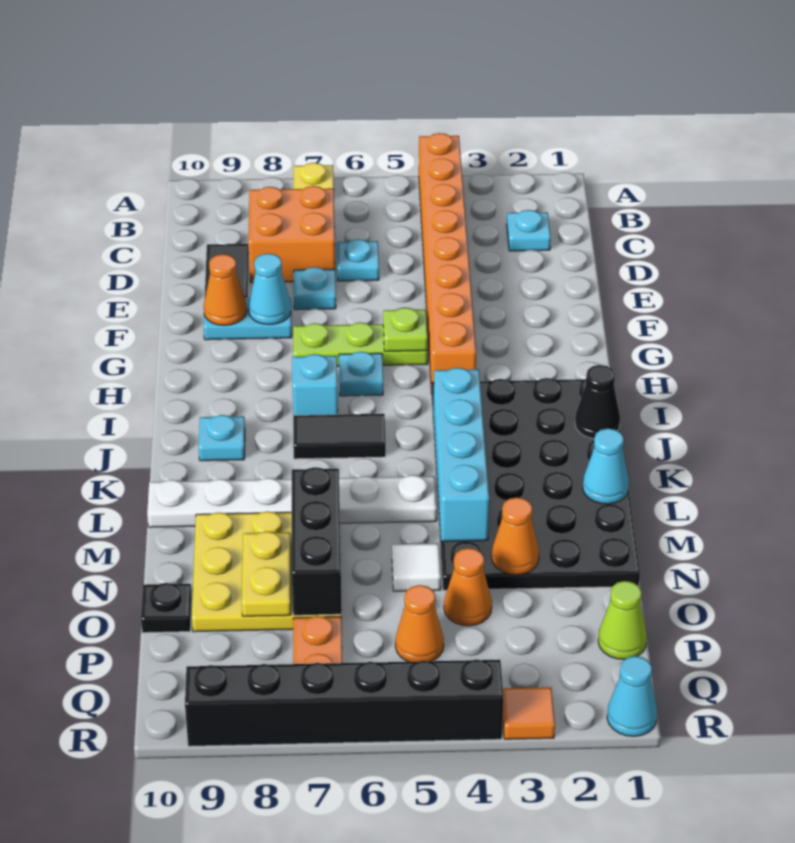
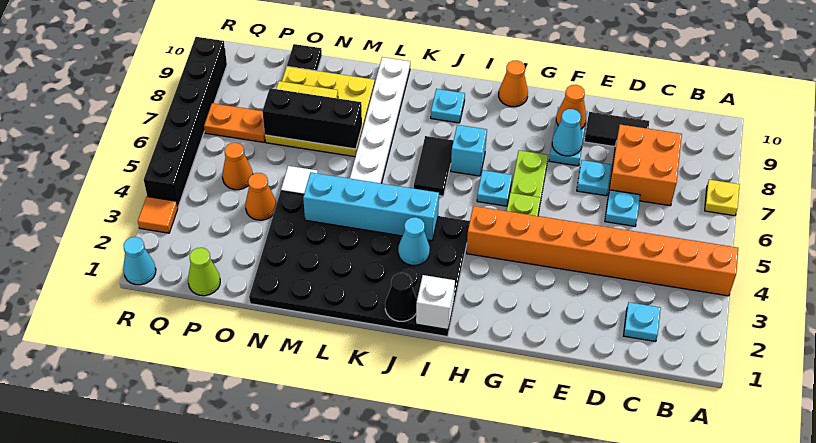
none -> white brick I1 level 2
cyan cone L1 level 2 -> cyan cone J3 level 2
orange cone N3 level 2 -> orange cone H10 level 1

